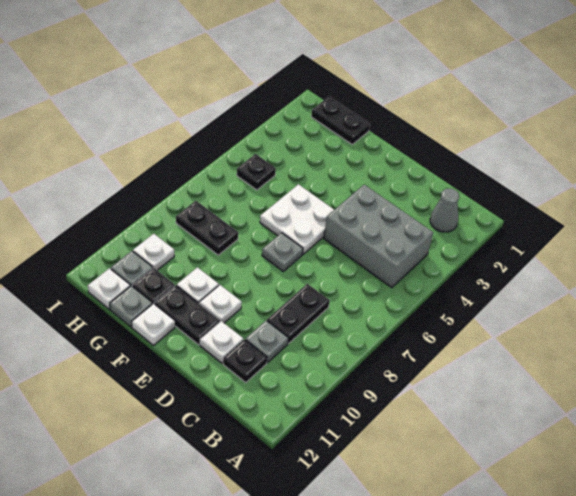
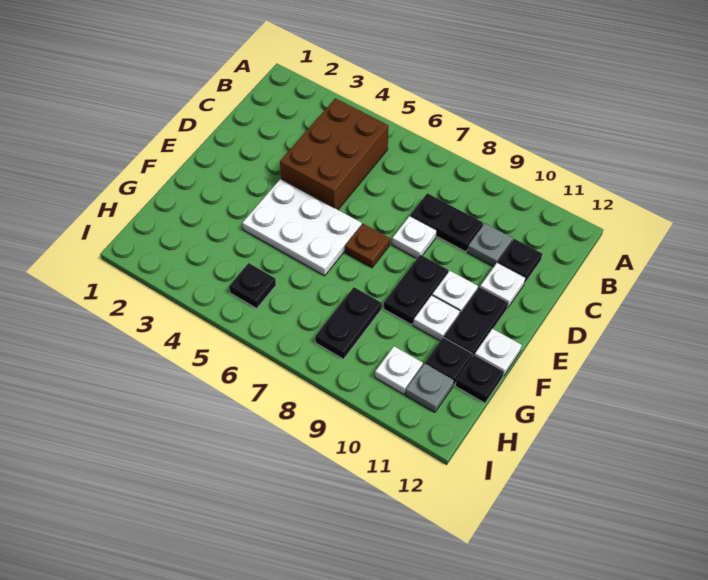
grey cone B2 level 1 -> none
grey brick B4:D5 level 1 -> brown brick B4:D5 level 1
white plate E5:F6 level 1 -> white plate E4:F6 level 1
grey plate E7 level 1 -> brown plate E7 level 1
black plate G1:H1 level 1 -> black plate E9:F9 level 1
grey plate G12 level 1 -> black plate G12 level 1
white plate H12 level 1 -> white plate D8 level 1

